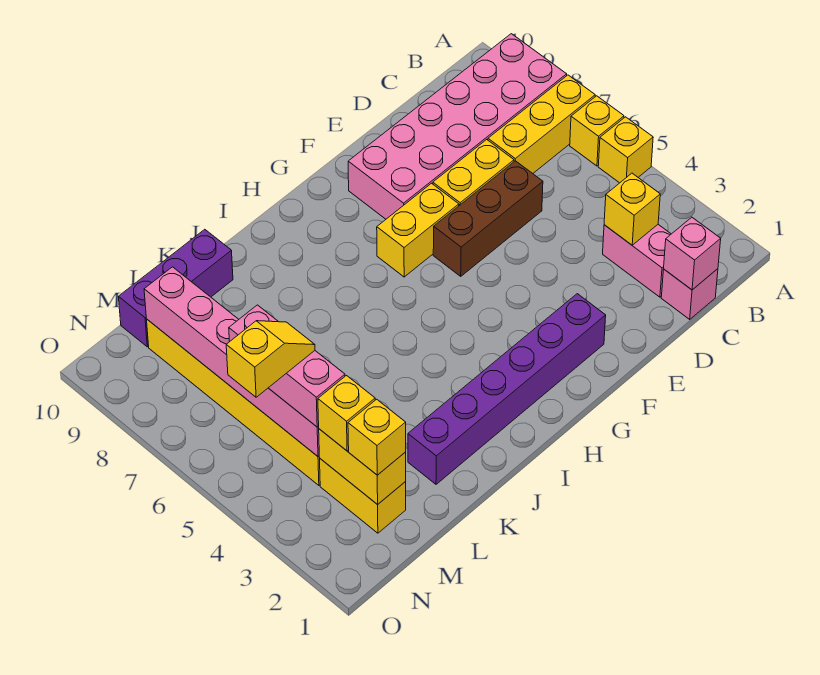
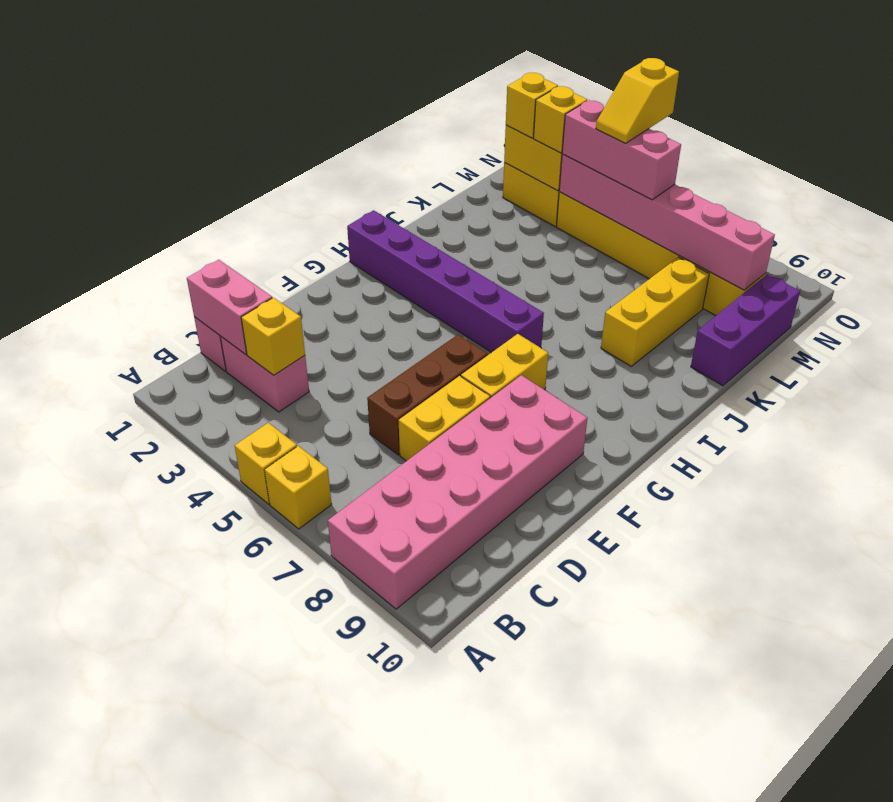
yellow brick A7:C7 level 1 -> yellow brick J8:L8 level 1
pink brick C1 level 2 -> pink brick C1:C2 level 2
purple brick F2:K2 level 1 -> purple brick H1:H6 level 1

